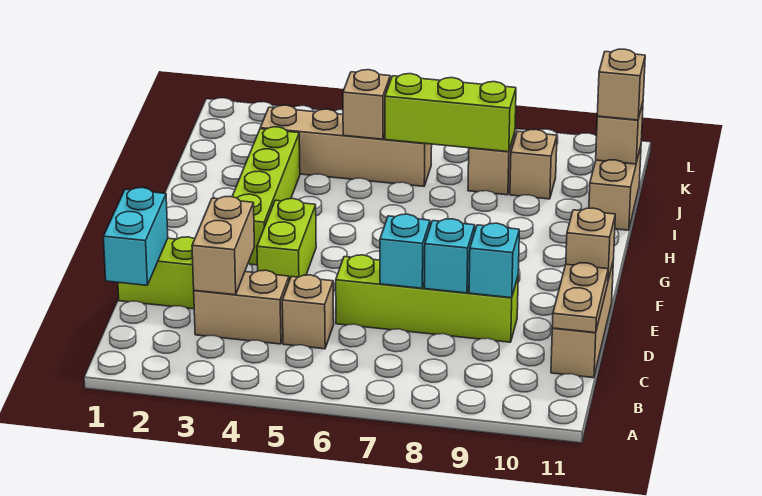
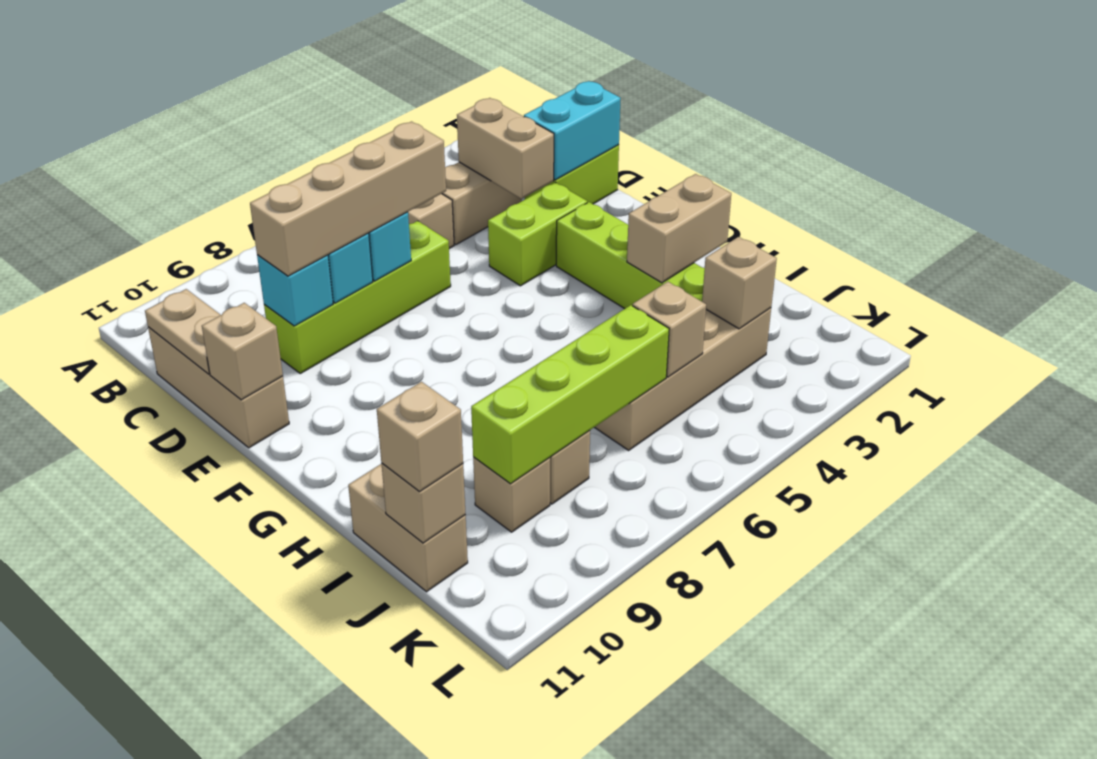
cyan brick C1:D1 level 2 -> cyan brick D1:D2 level 2
none -> tan brick D6:D9 level 3
lime brick E4:F4 level 1 -> lime brick E3:E4 level 1
none -> tan brick H2:H3 level 2
none -> tan brick J3 level 2
lime brick J6:J8 level 2 -> lime brick J6:J9 level 2

